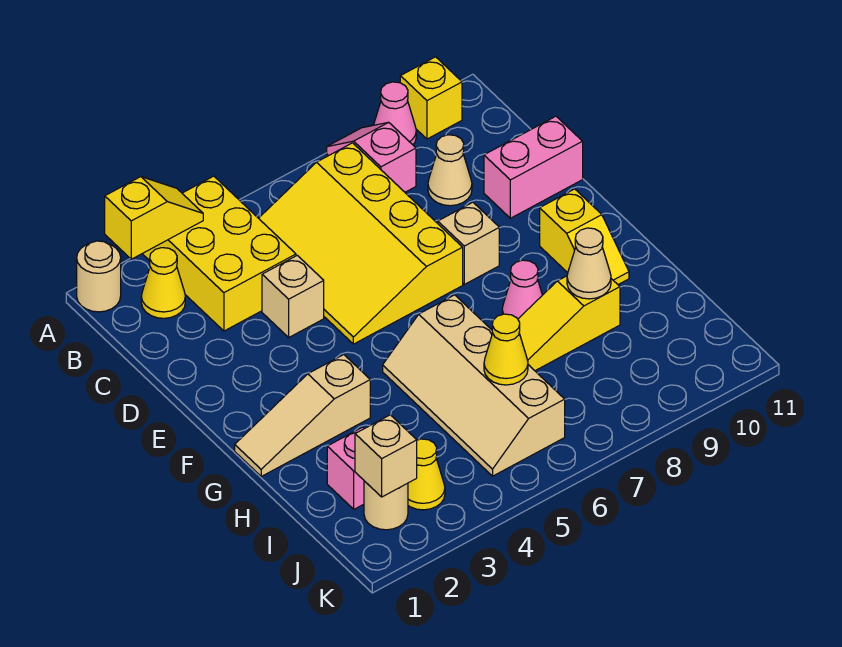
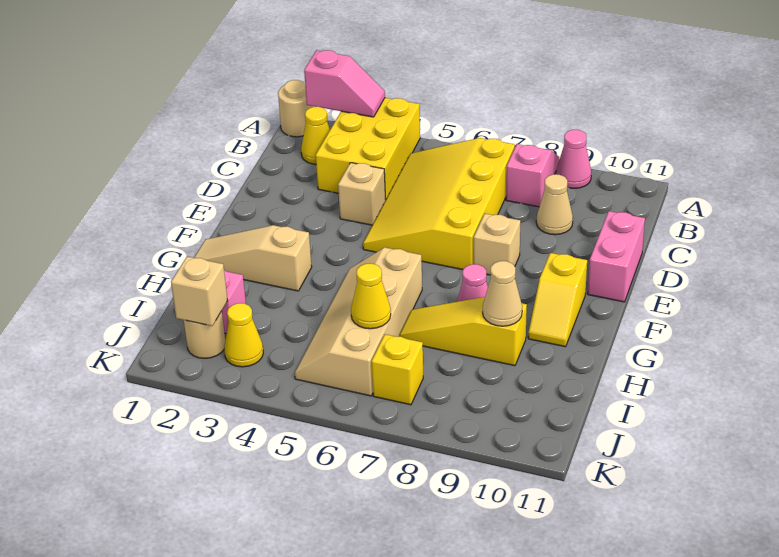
yellow slope A2:A3 level 2 top 2 -> pink slope A2:A3 level 2 top 2
yellow brick A10 level 1 -> yellow brick J7 level 1
pink brick D10:D11 level 1 -> pink brick D11:E11 level 1

